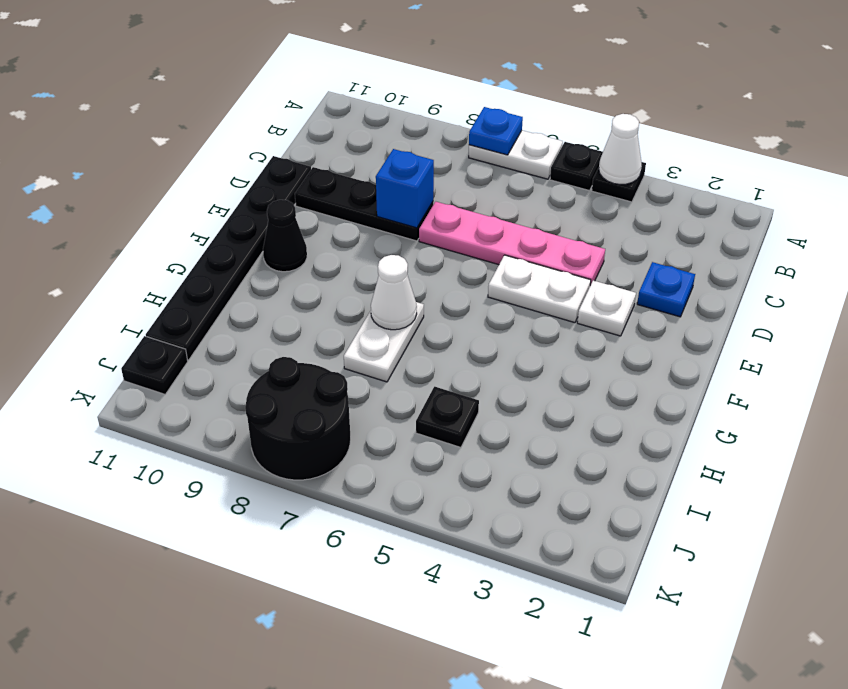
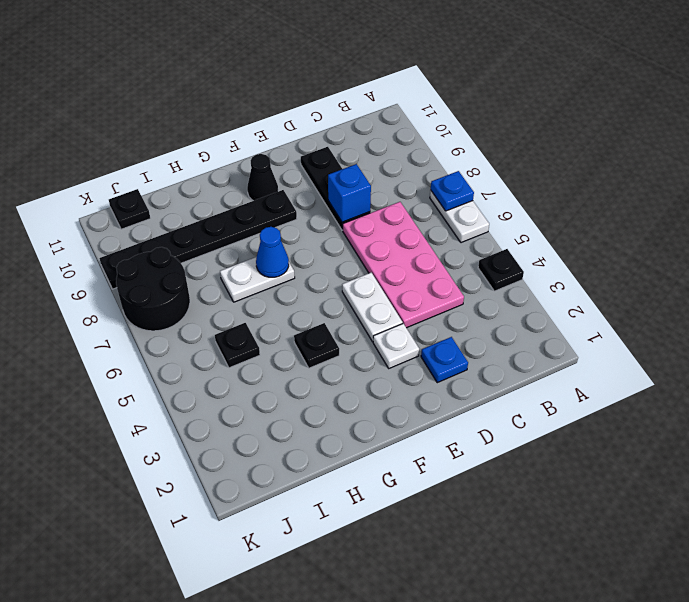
white cone A4 level 2 -> none
black plate A5 level 1 -> black plate G4 level 1
pink plate D4:D7 level 1 -> pink plate C4:D7 level 1
black plate D11:I11 level 1 -> black plate F9:K9 level 1
white cone G7 level 2 -> blue cone G7 level 2

